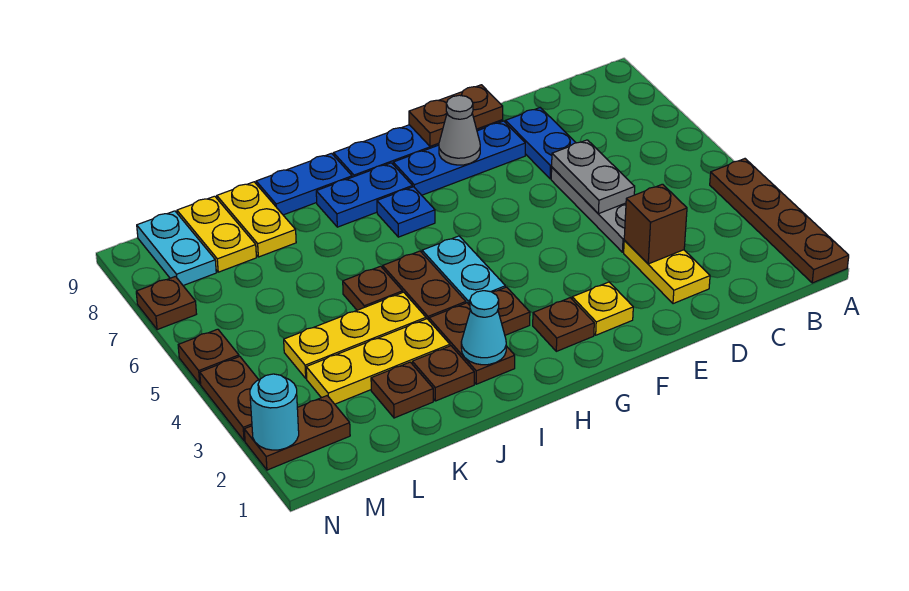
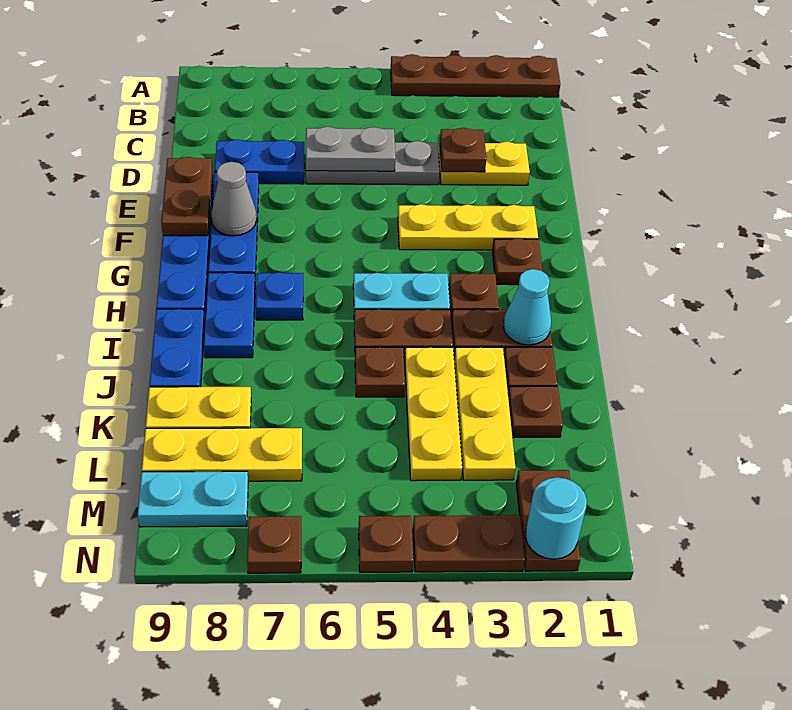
brown brick D3 level 2 -> brown plate D3 level 2
yellow plate F2 level 1 -> yellow plate F2:F4 level 1
yellow plate L8:L9 level 1 -> yellow plate L7:L9 level 1

